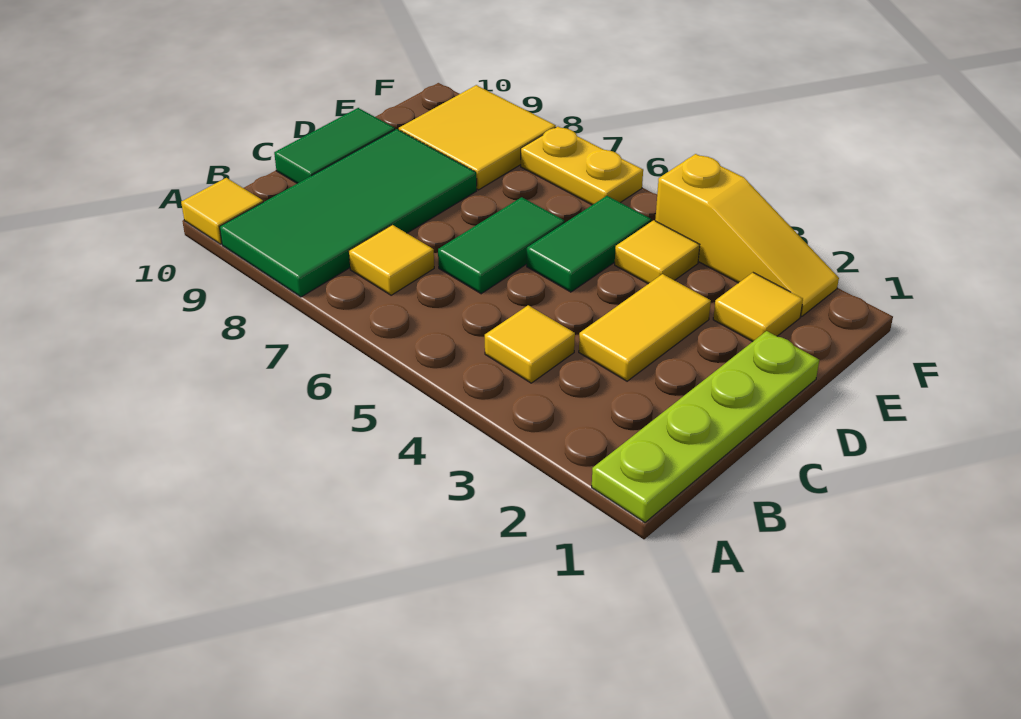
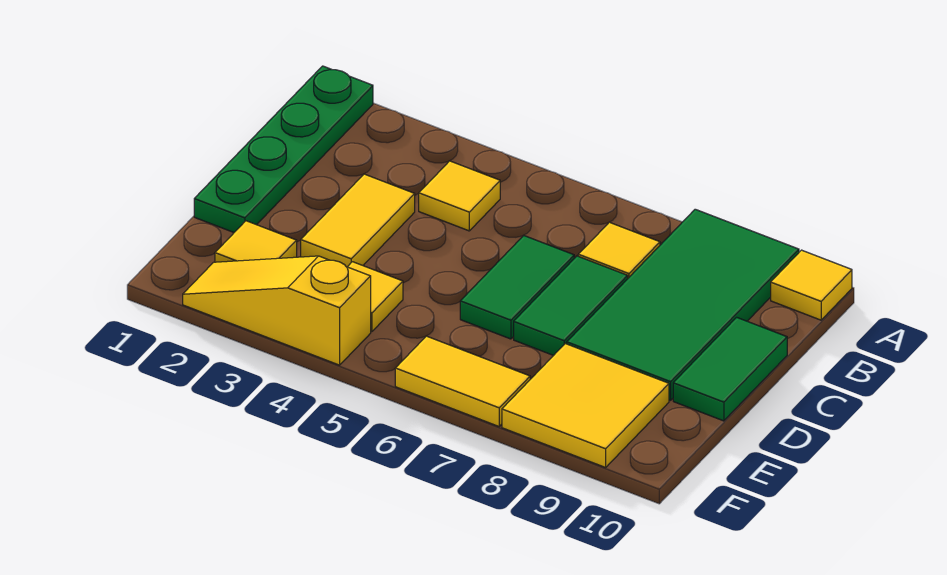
lime plate A1:D1 level 1 -> green plate A1:D1 level 1
green tile D5:E5 level 1 -> green tile C7:D7 level 1
yellow plate F6:F7 level 1 -> yellow tile F6:F7 level 1

